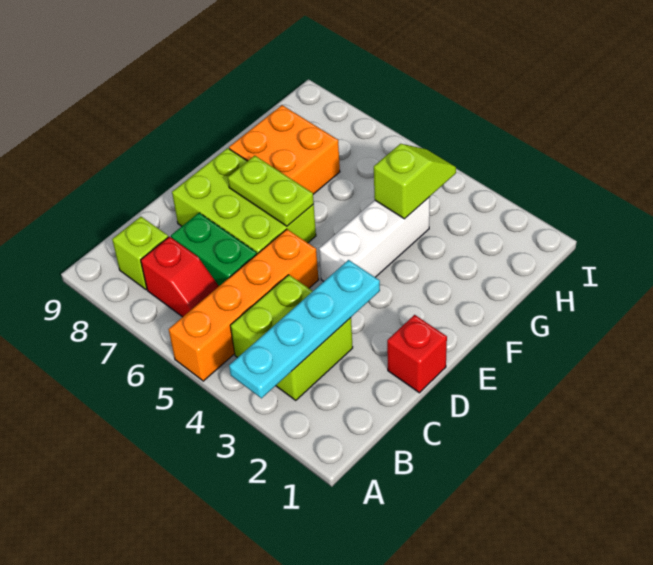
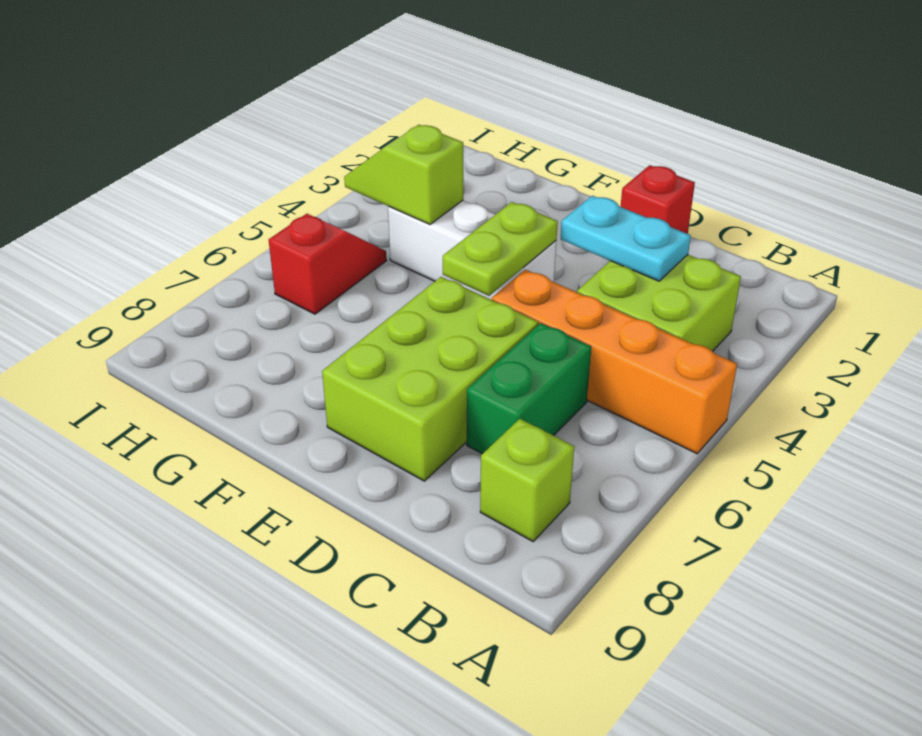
cyan plate A3:D3 level 2 -> cyan plate C3:D3 level 2
red slope B6:B7 level 1 top 7 -> red slope H5:H6 level 1 top 6
lime plate E6:E7 level 2 -> lime plate E4:E5 level 2
orange brick F7:G8 level 1 -> none

